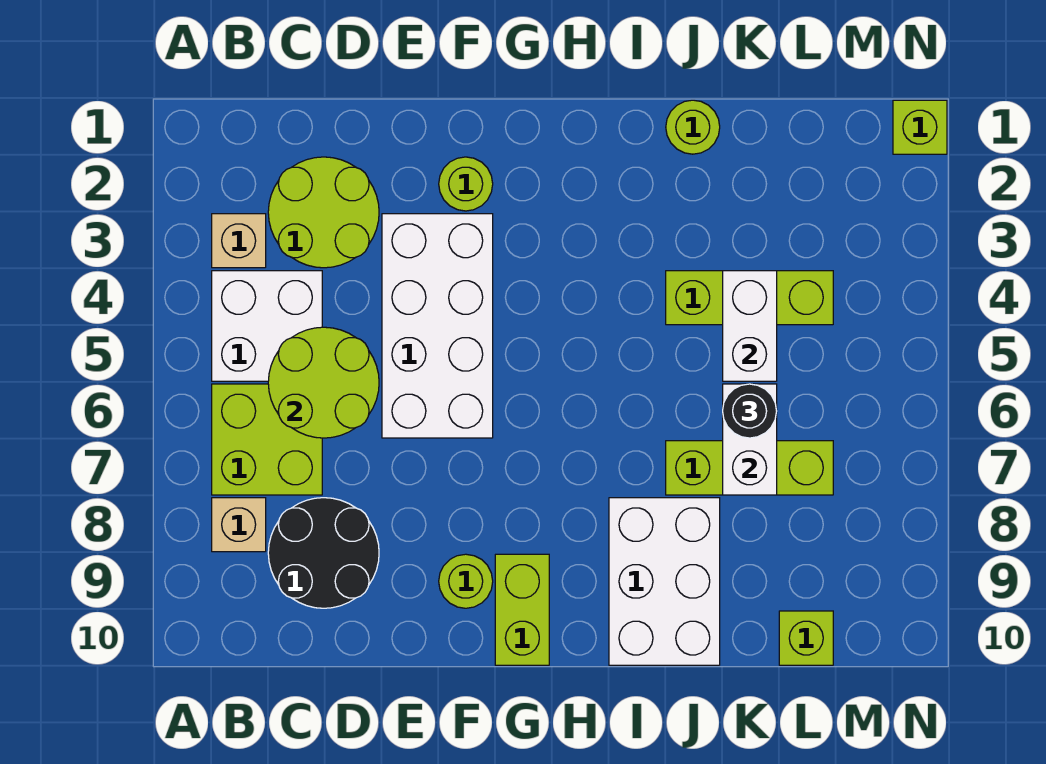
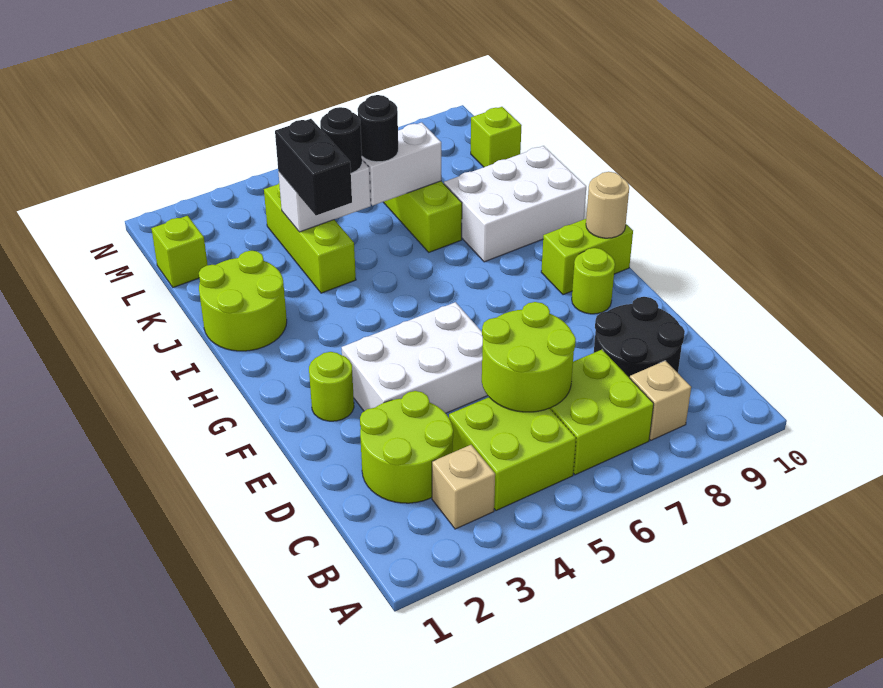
white brick B4:C5 level 1 -> lime brick B4:C5 level 1
white brick E3:F6 level 1 -> white brick E3:F5 level 1
none -> tan round brick G10 level 2
lime round brick J1 level 1 -> lime round brick I1:J2 level 1
none -> black brick J4:K4 level 3
none -> black round brick K5 level 3
lime brick N1 level 1 -> lime brick L1 level 1

